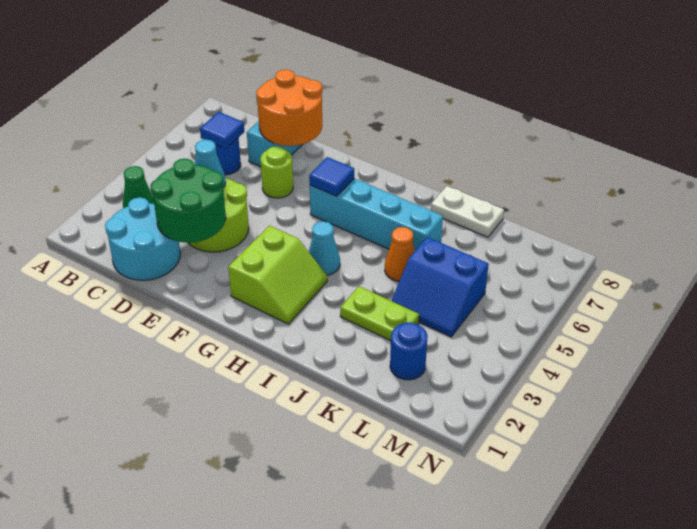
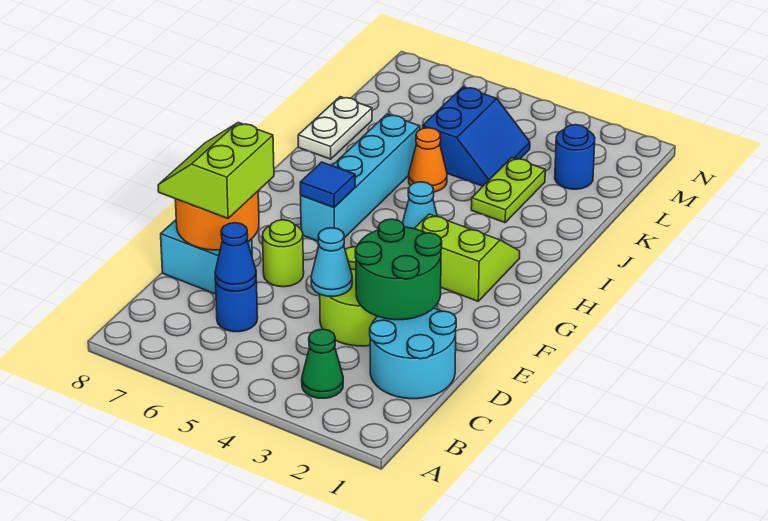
blue tile C6 level 2 -> blue cone C6 level 2
none -> lime slope D7:E8 level 3 top 7

